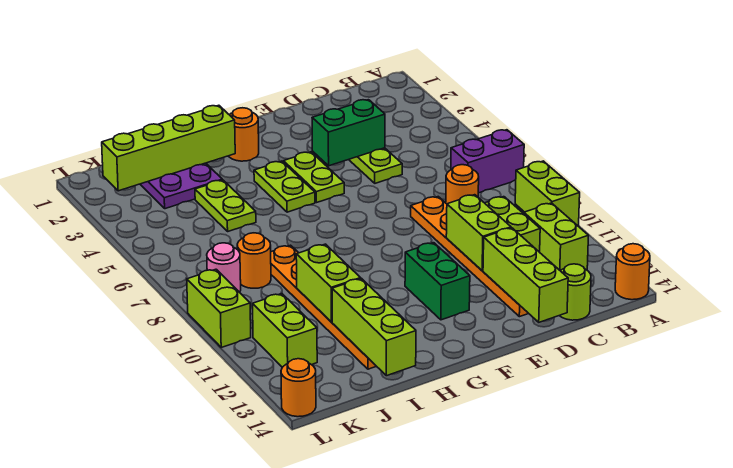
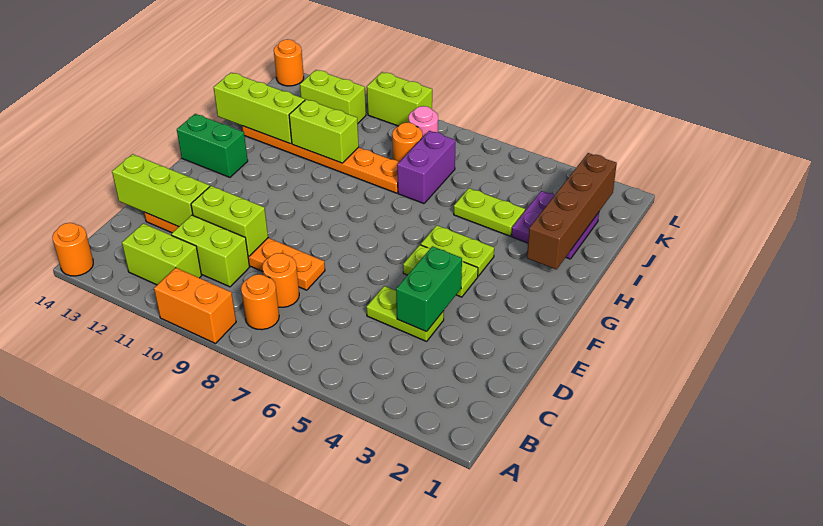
purple brick A7:B7 level 1 -> purple brick I7:J7 level 1
lime brick A9:A10 level 1 -> orange brick A9:A10 level 1
lime round brick C14 level 1 -> none
green brick F11:F12 level 1 -> green brick G13:G14 level 1
orange round brick G2 level 1 -> orange round brick B8 level 1
lime brick H2:K2 level 2 -> brown brick H2:K2 level 2

